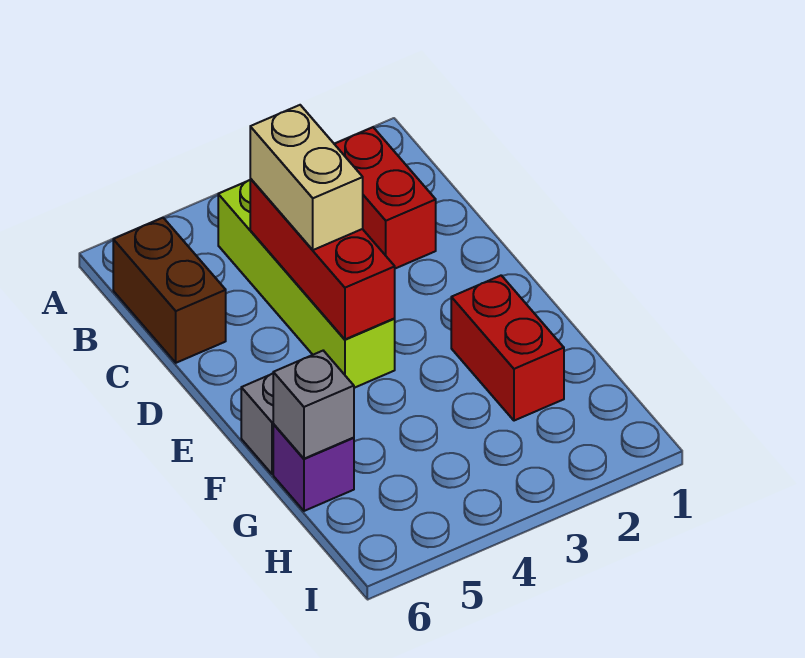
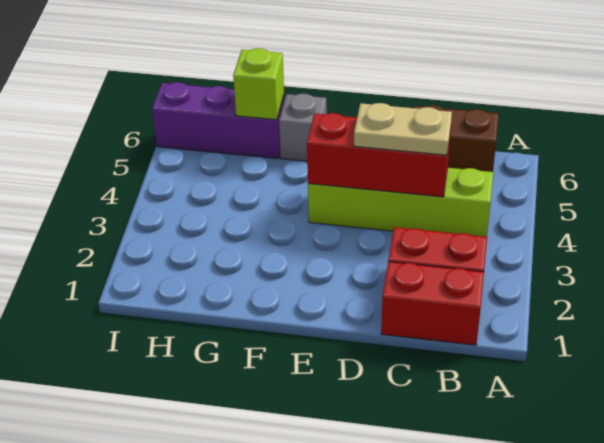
tan brick C4:D4 level 3 -> tan plate C4:D4 level 3
red brick F2:G2 level 1 -> red brick B1:C1 level 1
purple brick G6 level 1 -> purple brick G6:I6 level 1
grey brick G6 level 2 -> lime brick G6 level 2

